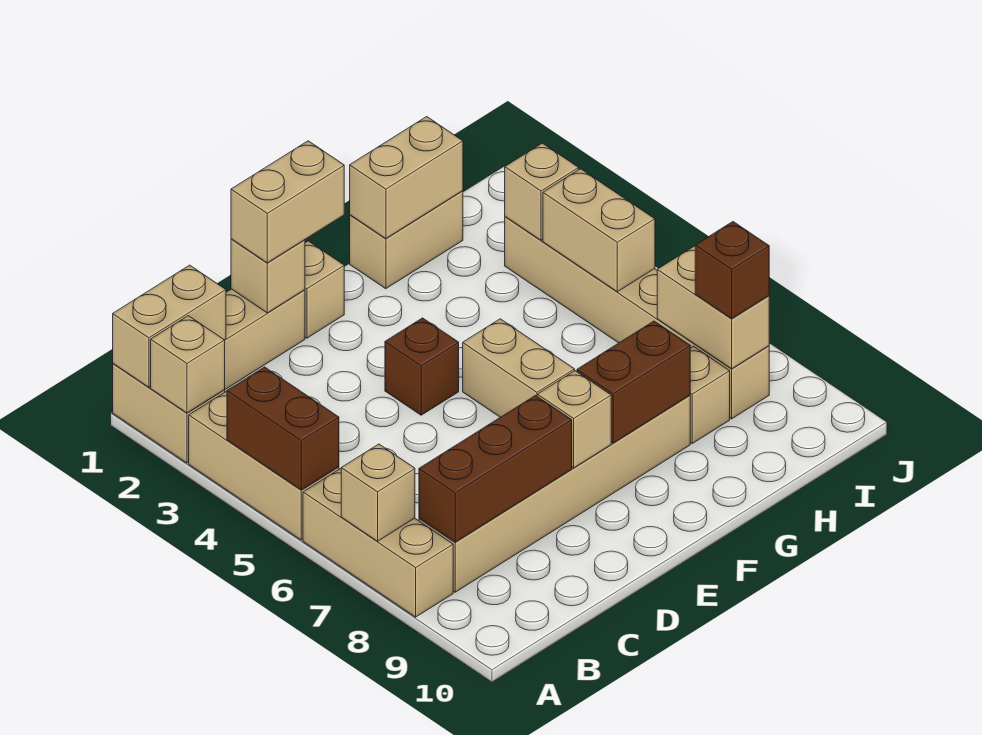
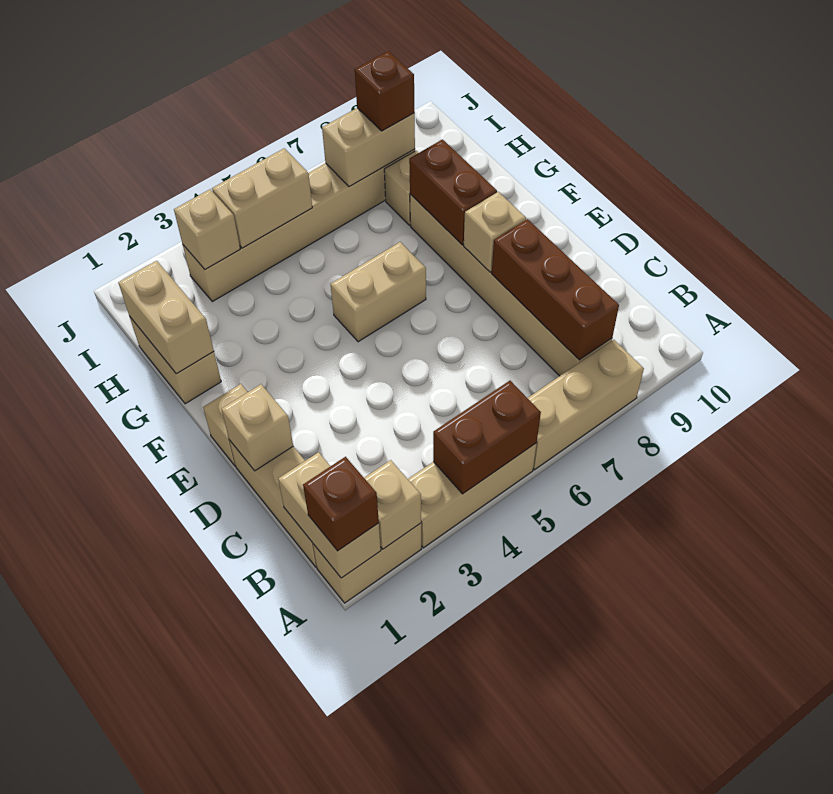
tan brick A7 level 2 -> none
tan brick D1:E1 level 3 -> none
brown brick E4 level 1 -> brown brick A1 level 3

